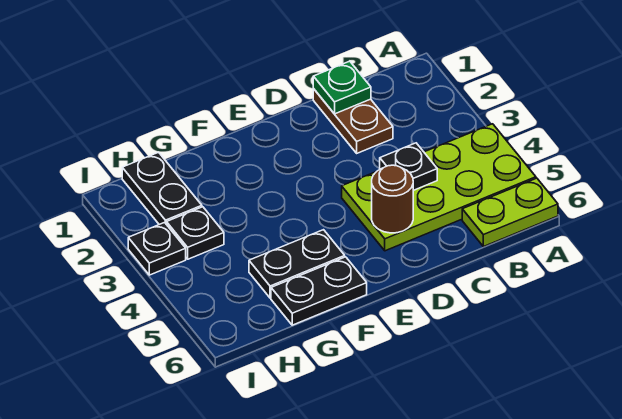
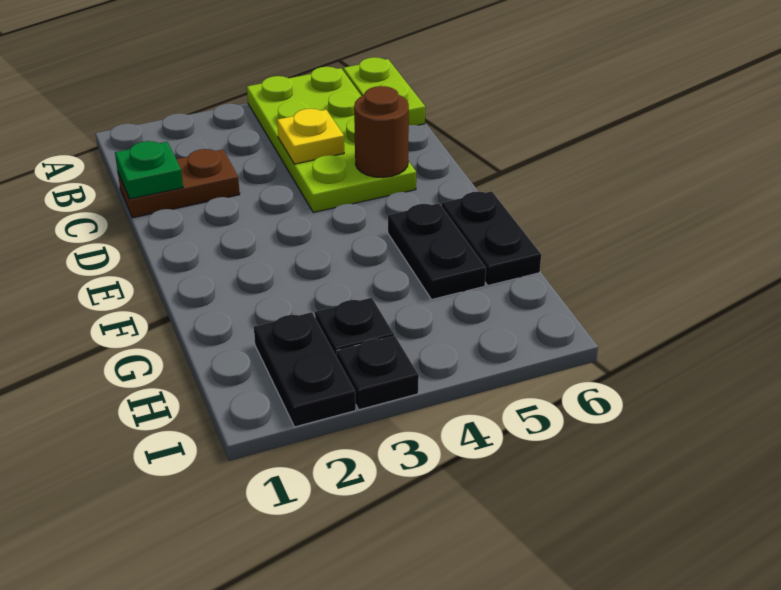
black plate C4 level 2 -> yellow plate C4 level 2
black plate H1:H2 level 1 -> black plate H2:I2 level 1

